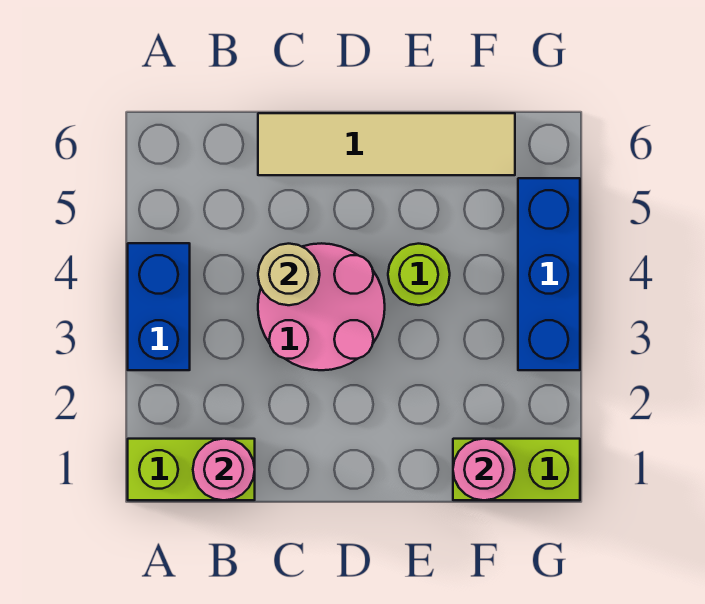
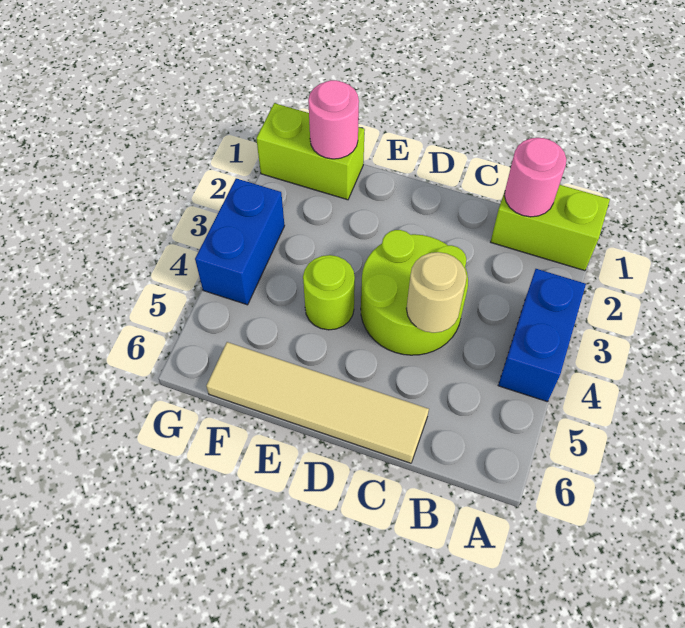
pink round brick C3:D4 level 1 -> lime round brick C3:D4 level 1
blue brick G3:G5 level 1 -> blue brick G3:G4 level 1

